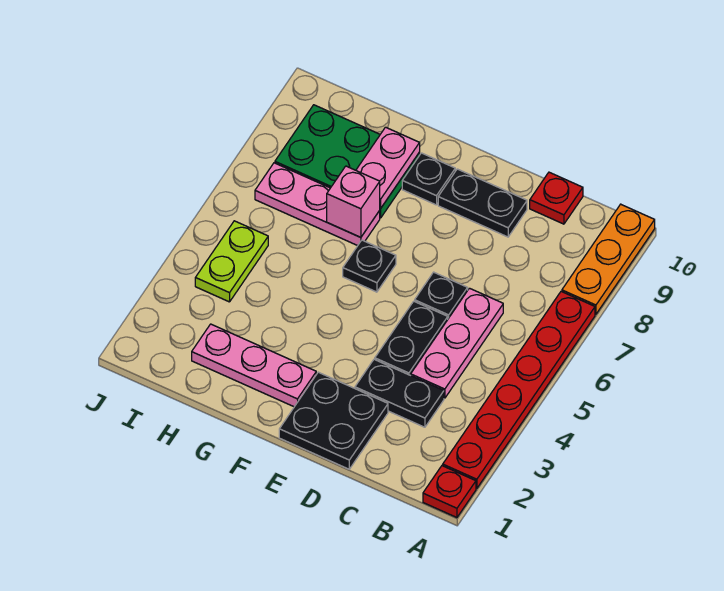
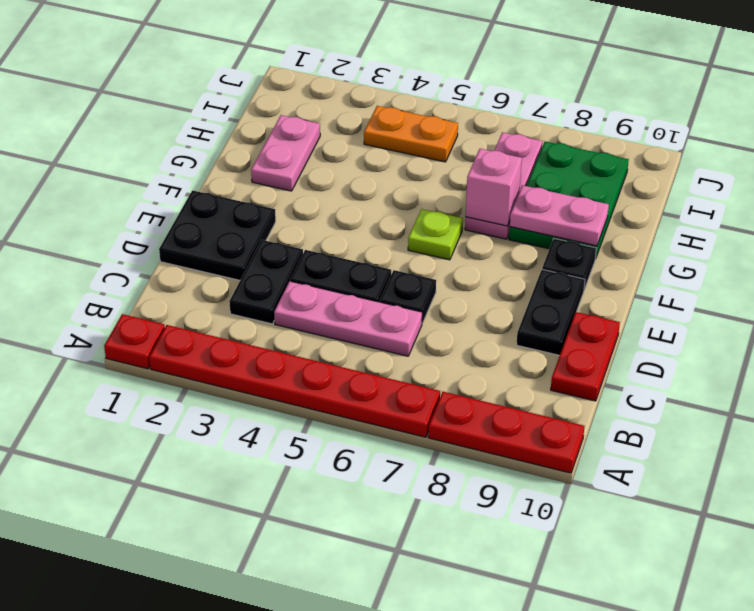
orange plate A8:A10 level 1 -> red plate A8:A10 level 1
red plate C10 level 1 -> red plate C10:D10 level 1
pink plate F2:H2 level 1 -> pink plate G2:H2 level 1
black plate F6 level 1 -> lime plate F6 level 1
lime plate I4:I5 level 1 -> orange plate I4:I5 level 1

